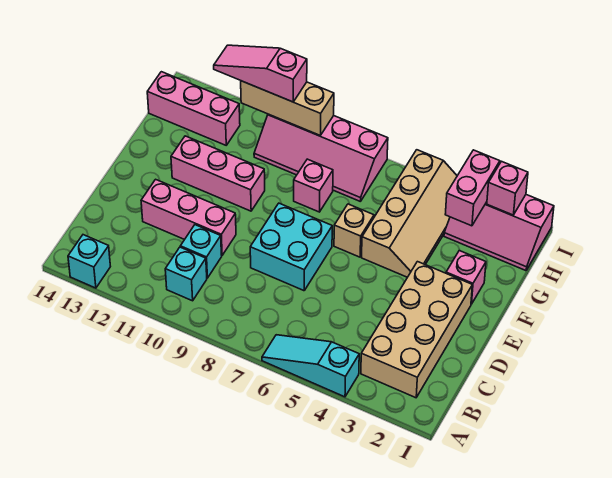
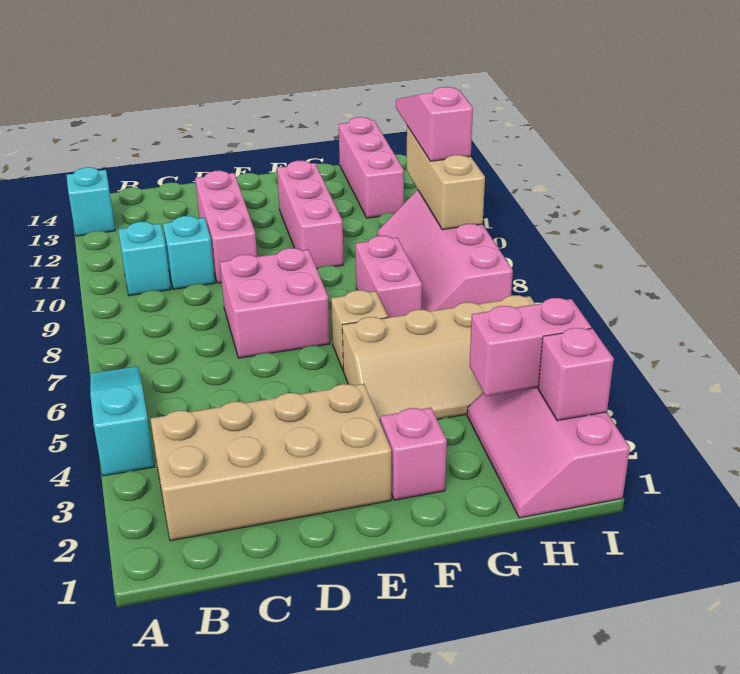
cyan brick D7:E8 level 1 -> pink brick D7:E8 level 1
pink brick G8 level 1 -> pink brick G7:G8 level 1

